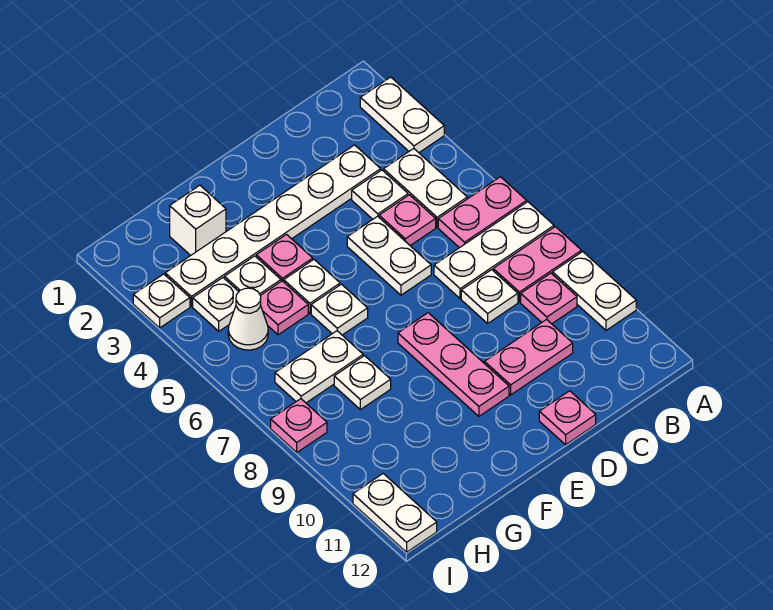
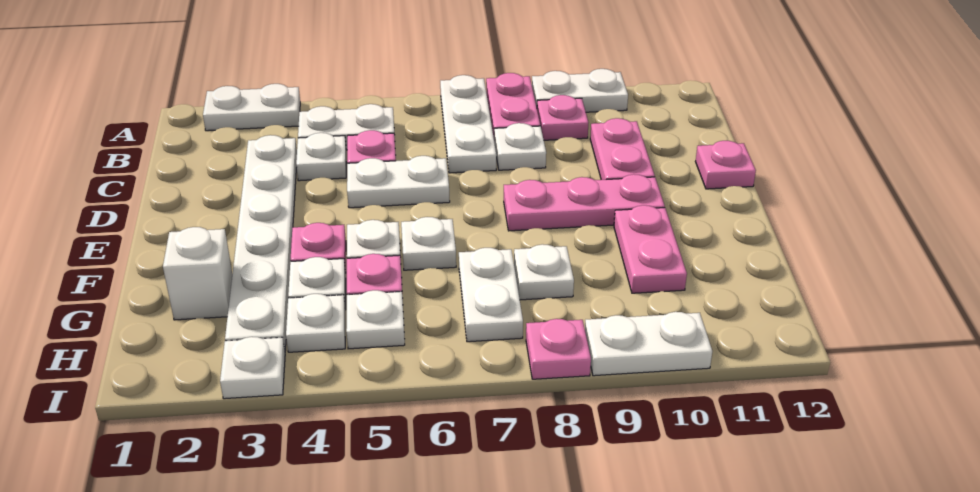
pink plate A6:B6 level 1 -> pink plate F10:G10 level 1
white cone H5 level 1 -> white plate H5 level 1
white plate I11:I12 level 1 -> white plate I9:I10 level 1

